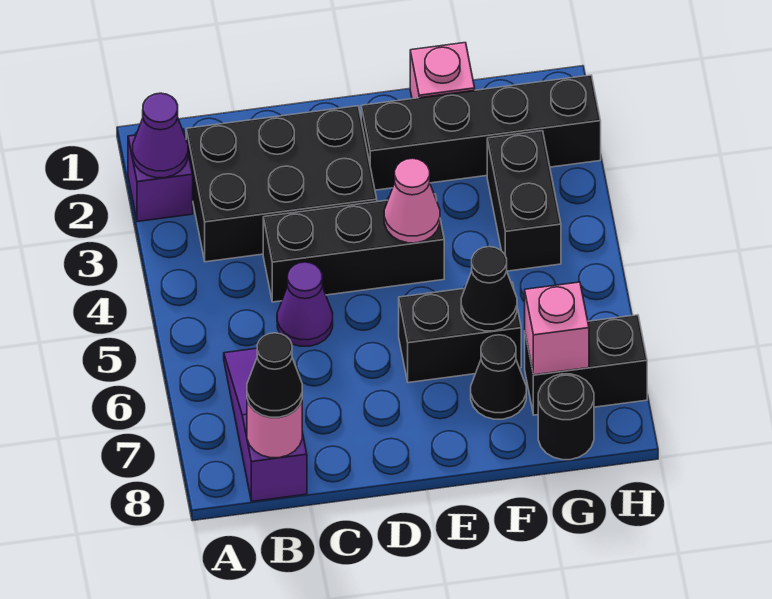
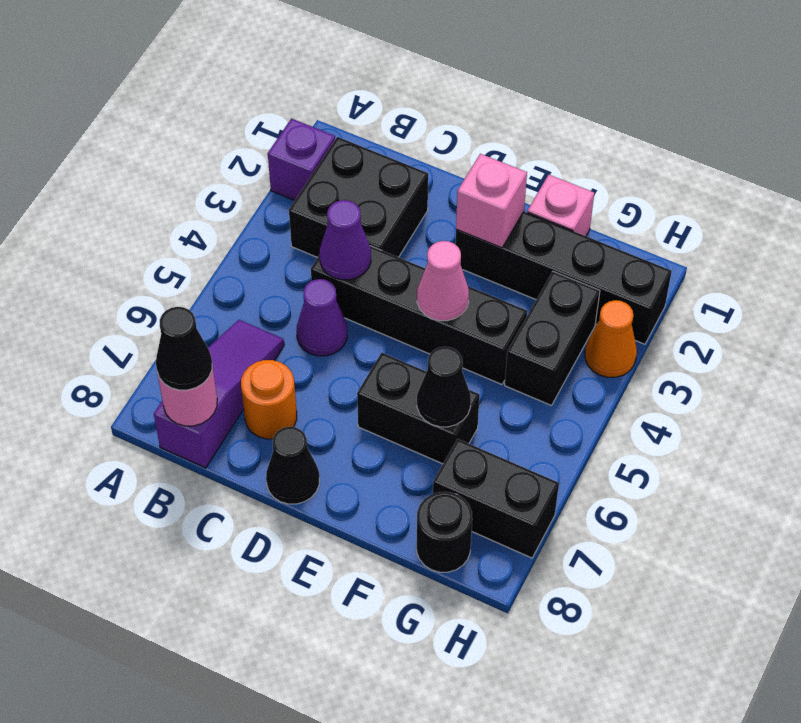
purple cone A2 level 2 -> purple cone C4 level 2
black brick B2:D3 level 1 -> black brick B2:C3 level 1
black brick C4:E4 level 1 -> black brick C4:F4 level 1
none -> orange round brick C7 level 1
black cone F7 level 1 -> black cone D8 level 1
pink brick G7 level 2 -> pink brick E2 level 2
none -> orange cone H3 level 1

